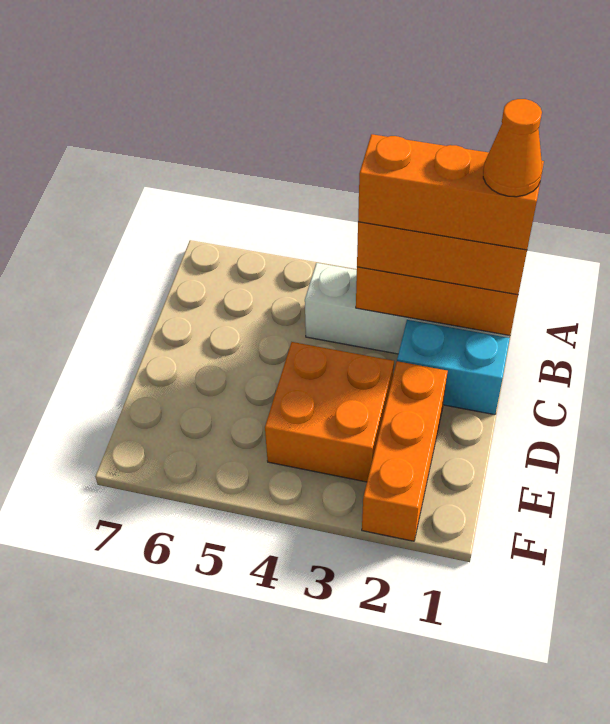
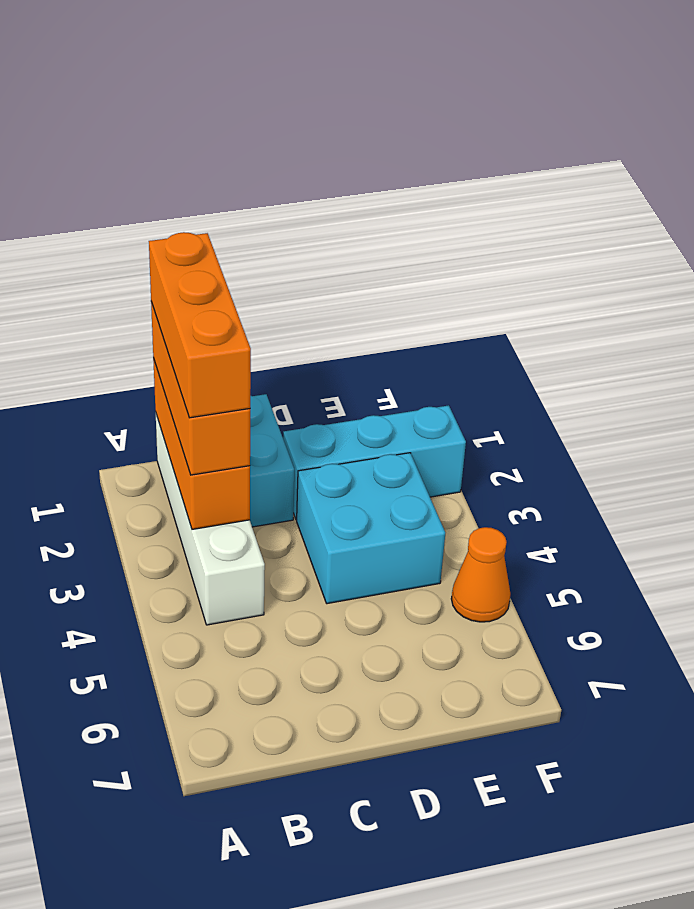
orange cone B1 level 5 -> orange cone F5 level 1
orange brick D2:F2 level 1 -> cyan brick D2:F2 level 1
orange brick D3:E4 level 1 -> cyan brick D3:E4 level 1

